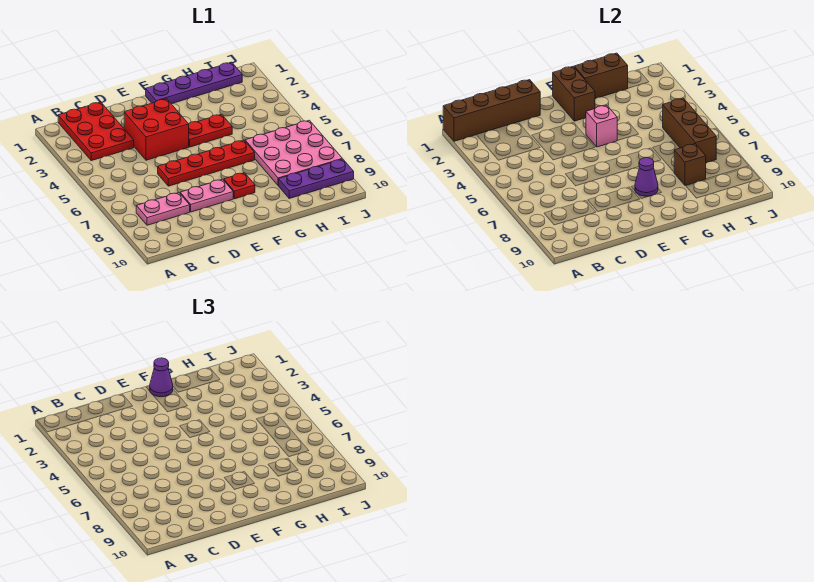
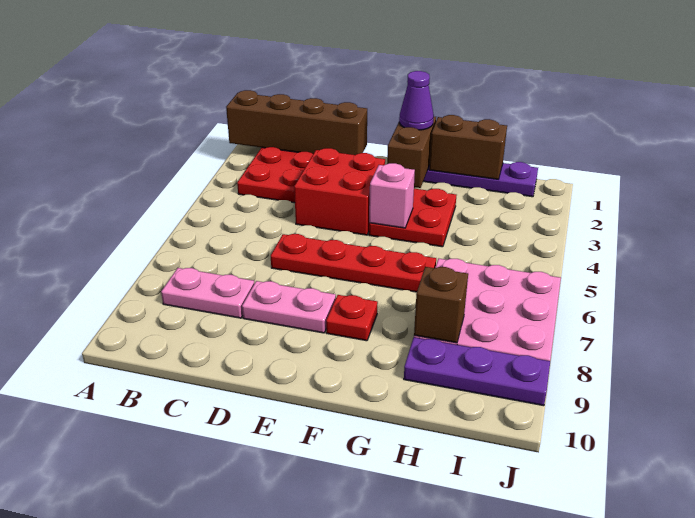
red plate F4:G4 level 1 -> red plate F3:G4 level 1
purple cone F8 level 2 -> none
brown brick I5:I7 level 2 -> none

